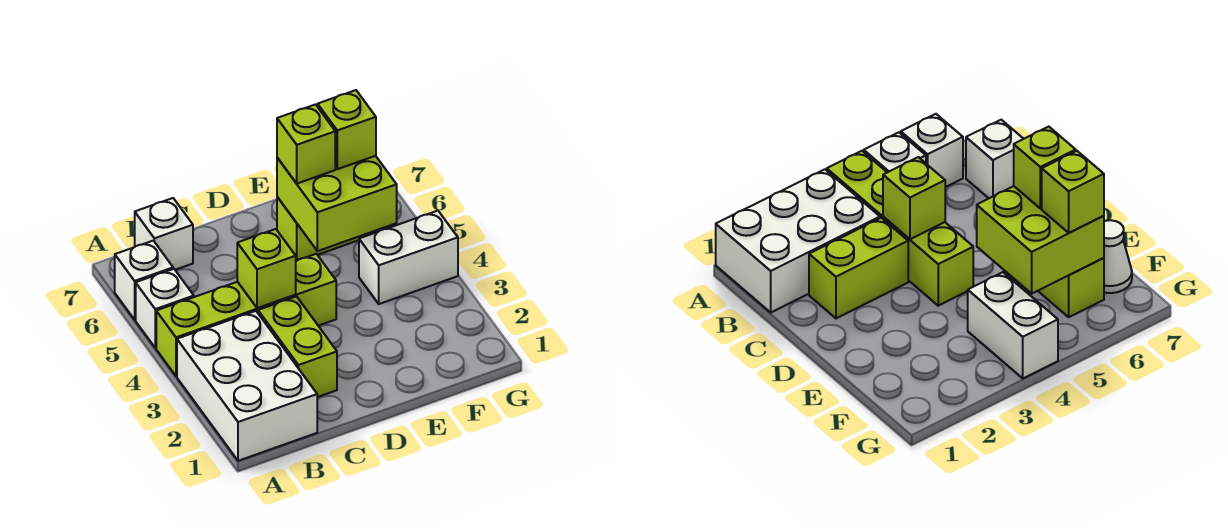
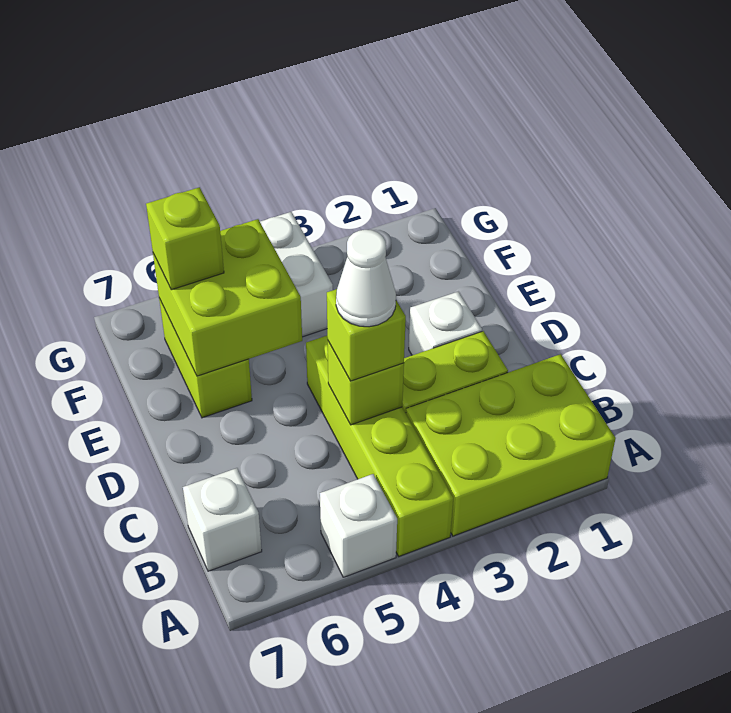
white brick A1:B3 level 1 -> lime brick A1:B3 level 1
white brick A6 level 1 -> white brick D2 level 1
lime brick E6 level 3 -> lime brick C4 level 3
white cone F7 level 1 -> white cone C4 level 4

